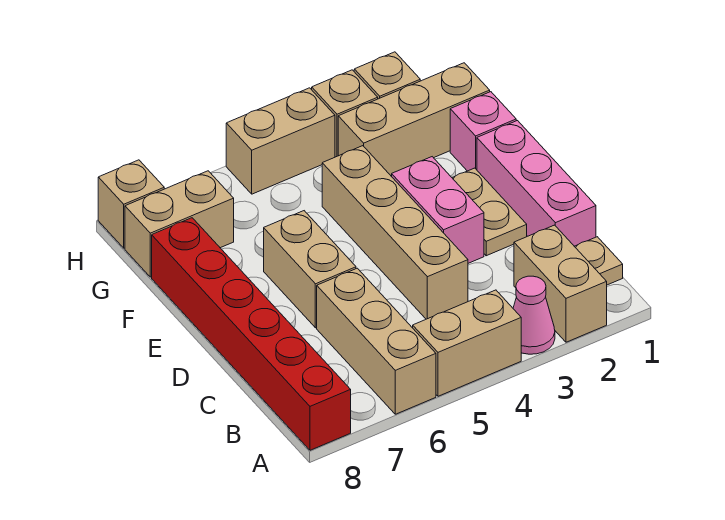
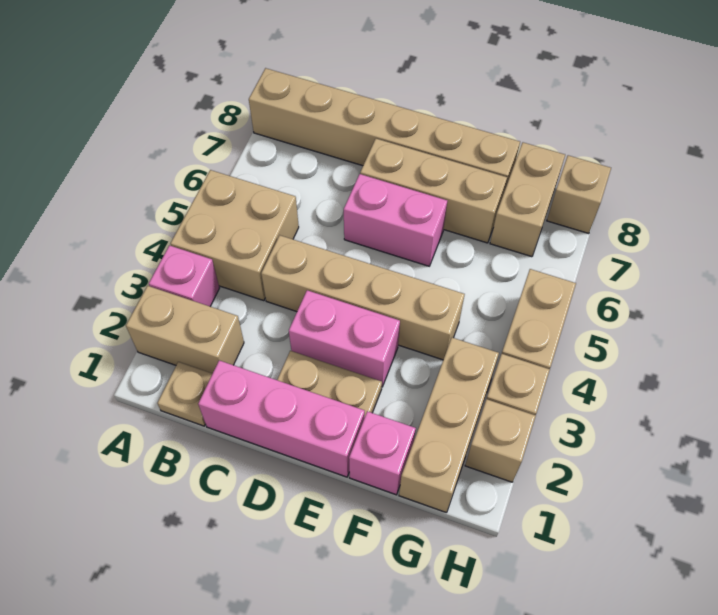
pink cone A3 level 1 -> pink brick A3 level 1
tan brick A4:A5 level 1 -> tan brick A4:B5 level 1
tan brick A6:C6 level 1 -> tan brick D7:F7 level 1
red brick A8:F8 level 1 -> tan brick A8:F8 level 1
tan brick D6:E6 level 1 -> pink brick D6:E6 level 1

